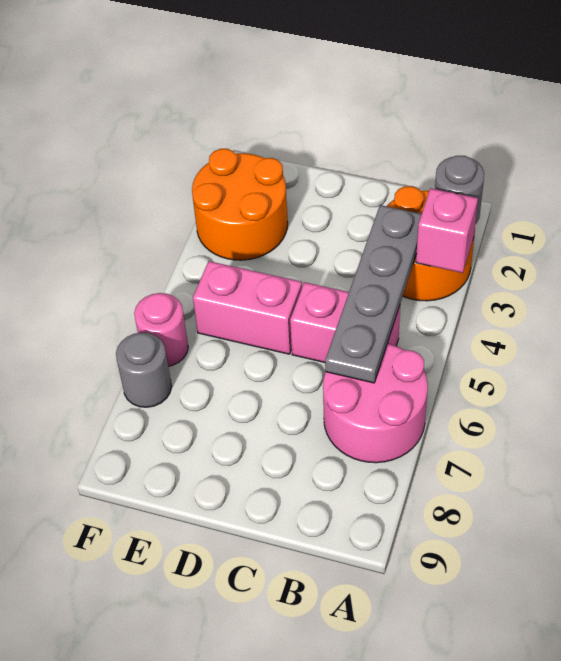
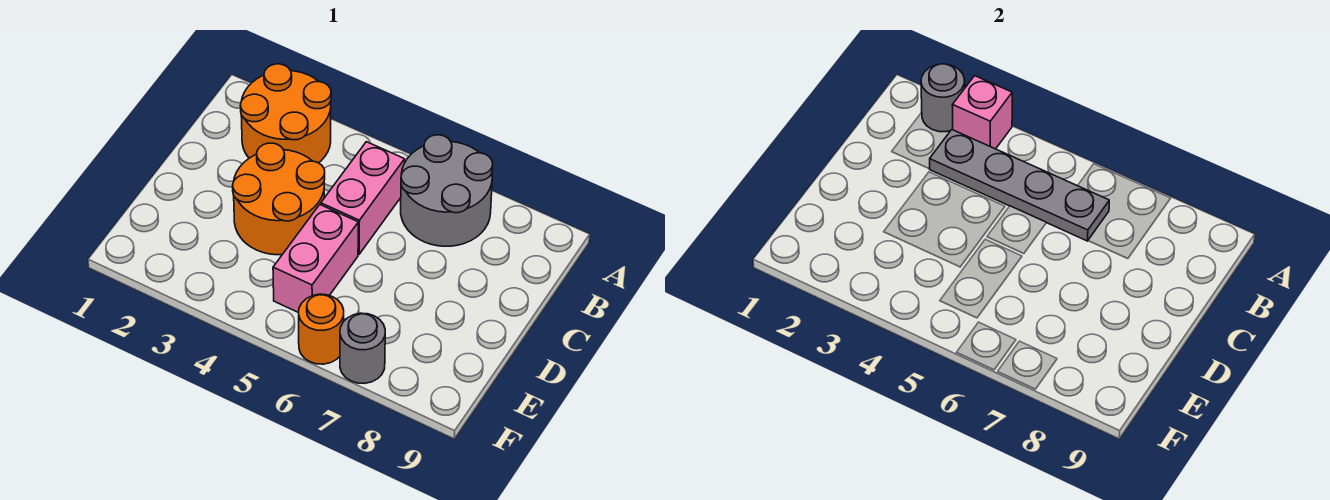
pink round brick A6:B7 level 1 -> grey round brick A6:B7 level 1
orange round brick E2:F3 level 1 -> orange round brick C3:D4 level 1
pink round brick F6 level 1 -> orange round brick F6 level 1

